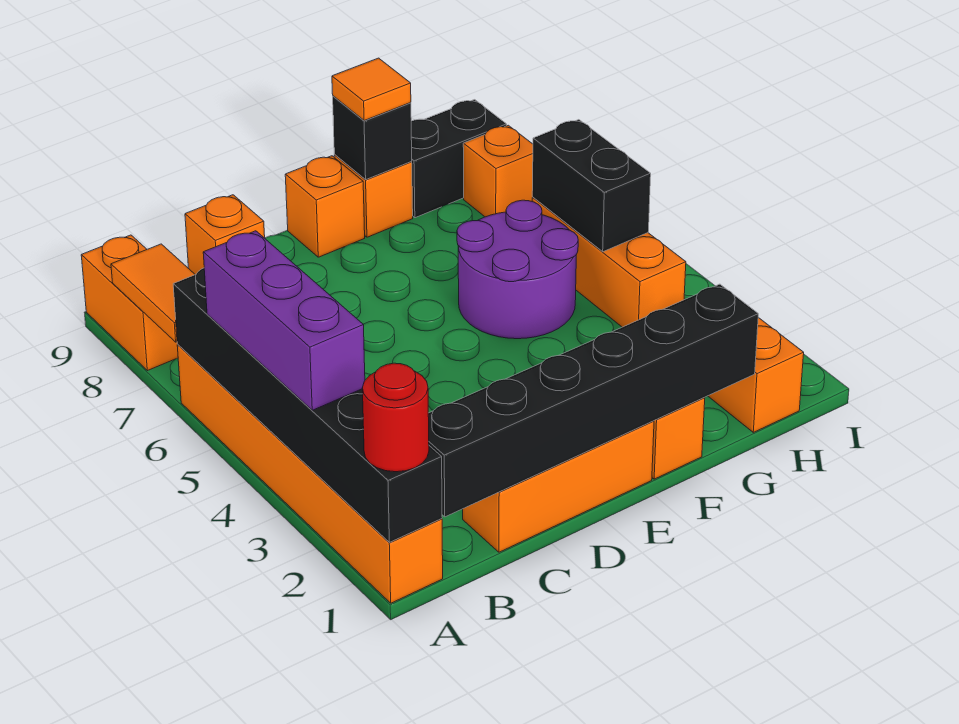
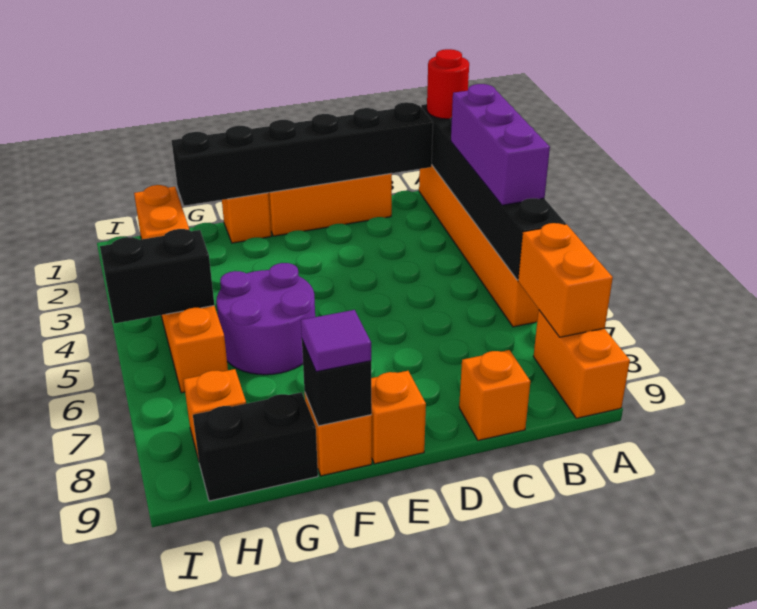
orange tile A7:A8 level 2 -> orange brick A7:A8 level 2
orange tile F9 level 3 -> purple tile F9 level 3
black brick H5:H6 level 2 -> black brick H5:I5 level 2

